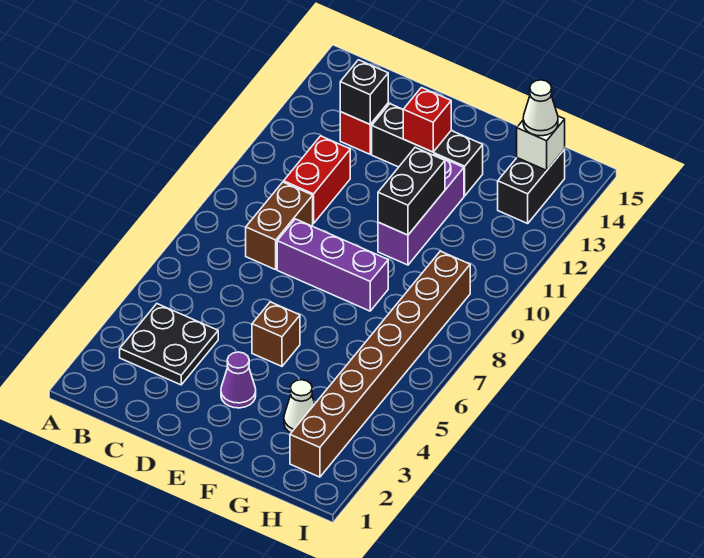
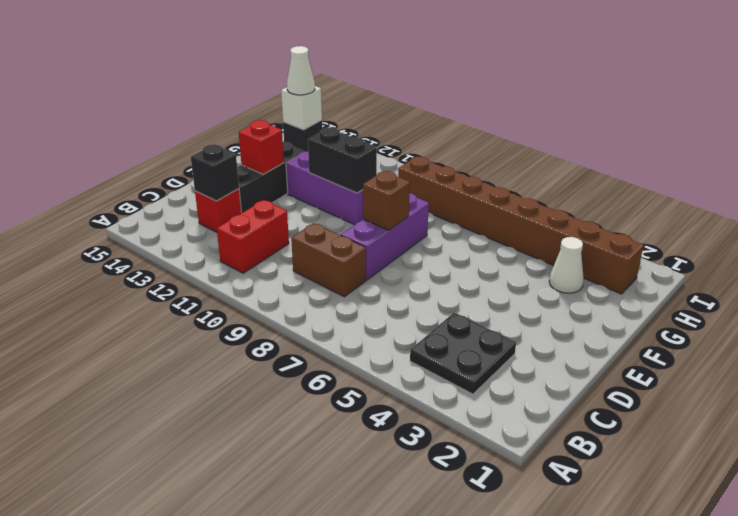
red brick C10:C11 level 1 -> red brick B11:C11 level 1
purple cone E3 level 1 -> none
brown brick E5 level 1 -> brown brick E8 level 2
black brick H13:H14 level 1 -> black brick H14 level 1

